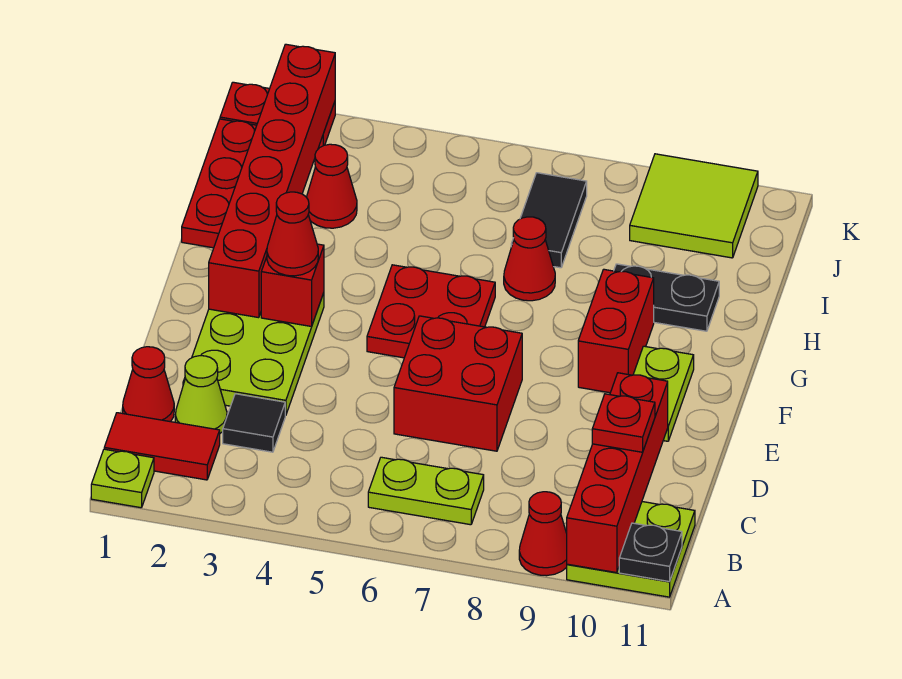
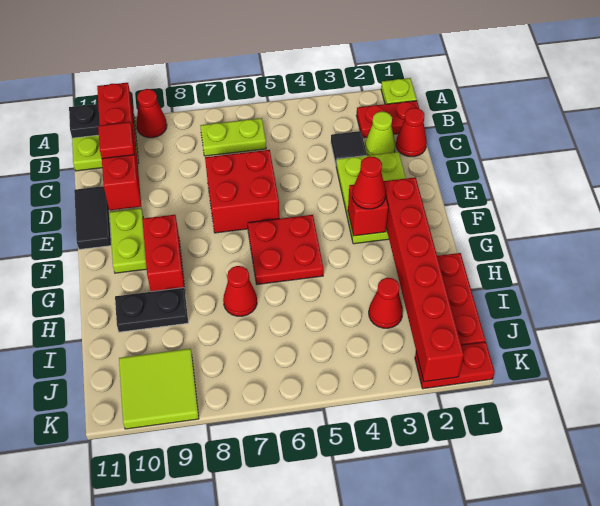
red tile B1:B2 level 1 -> red plate B1:B2 level 1
red plate C10 level 3 -> red tile C10 level 3
black tile I7:J7 level 1 -> black tile D11:E11 level 1

